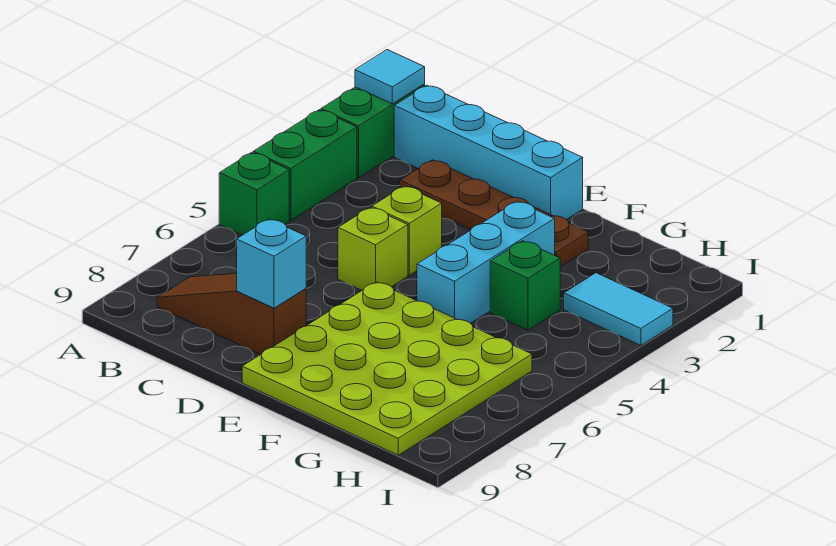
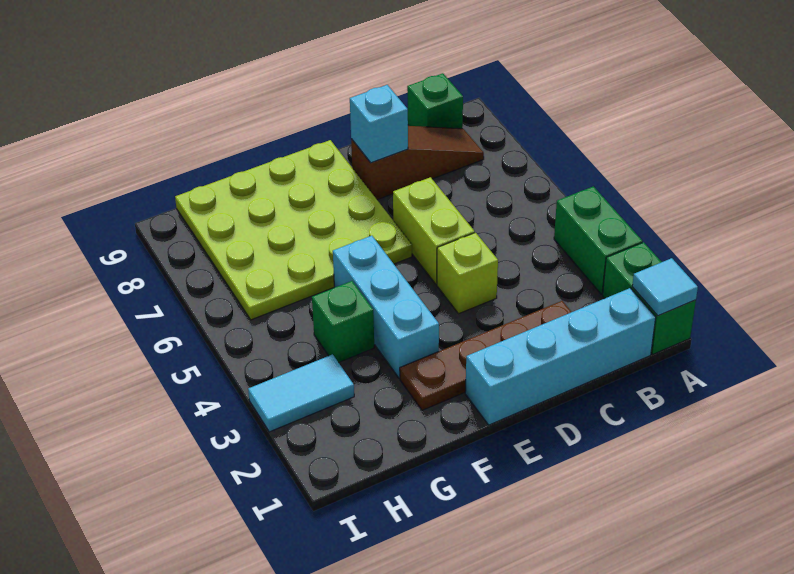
green brick A5 level 1 -> green brick B9 level 1
lime brick D5 level 1 -> lime brick D5:D6 level 1

